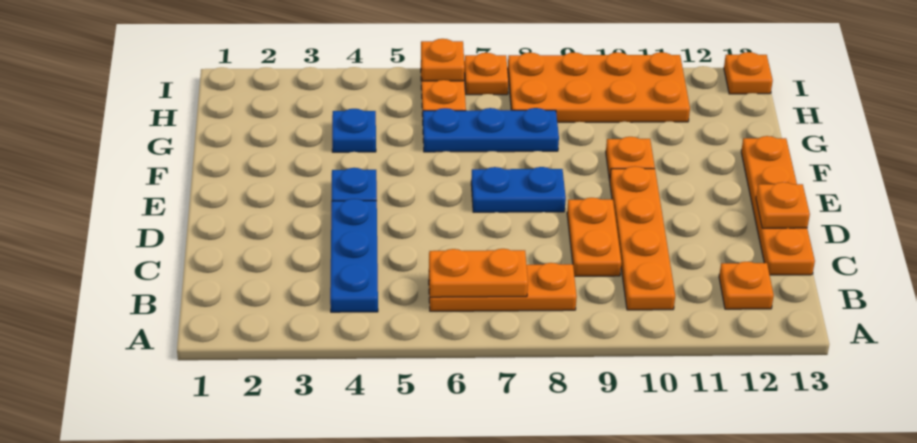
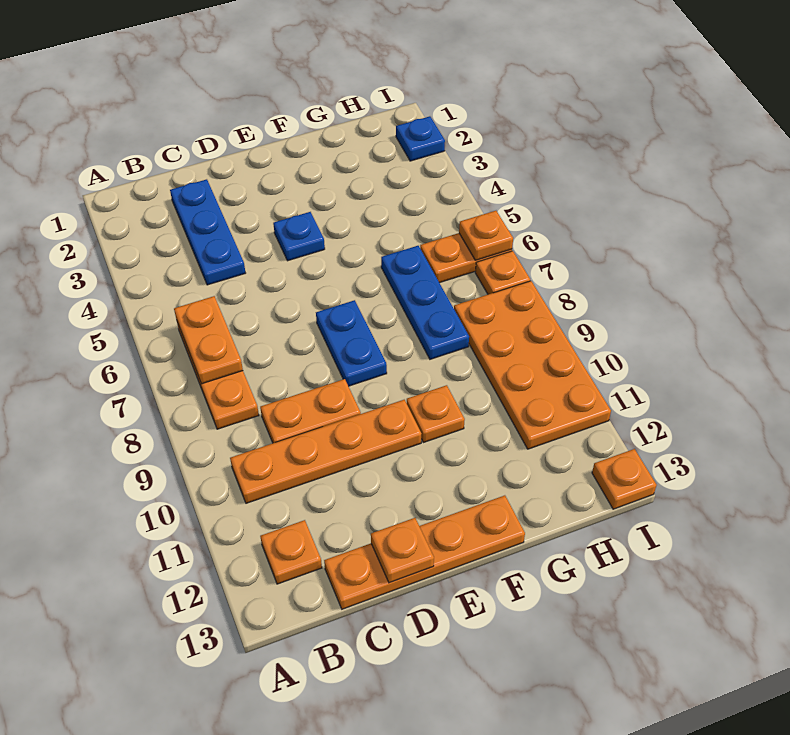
blue plate B4:D4 level 1 -> blue plate C2:C4 level 1
blue plate G4 level 1 -> blue plate I2 level 1

